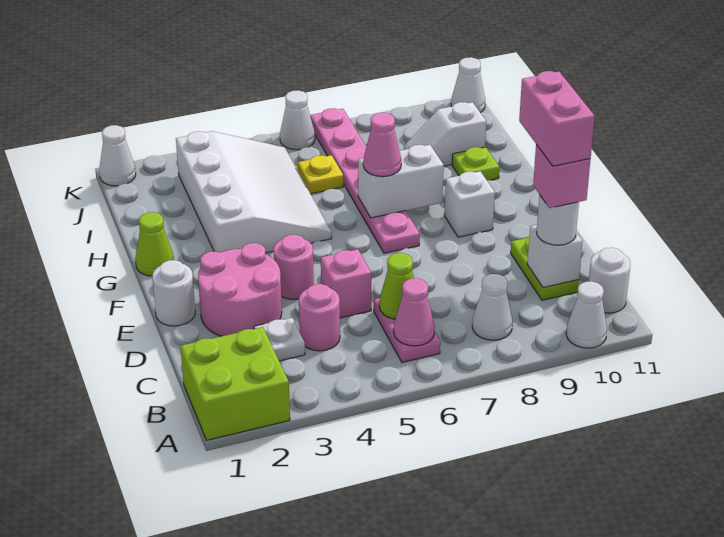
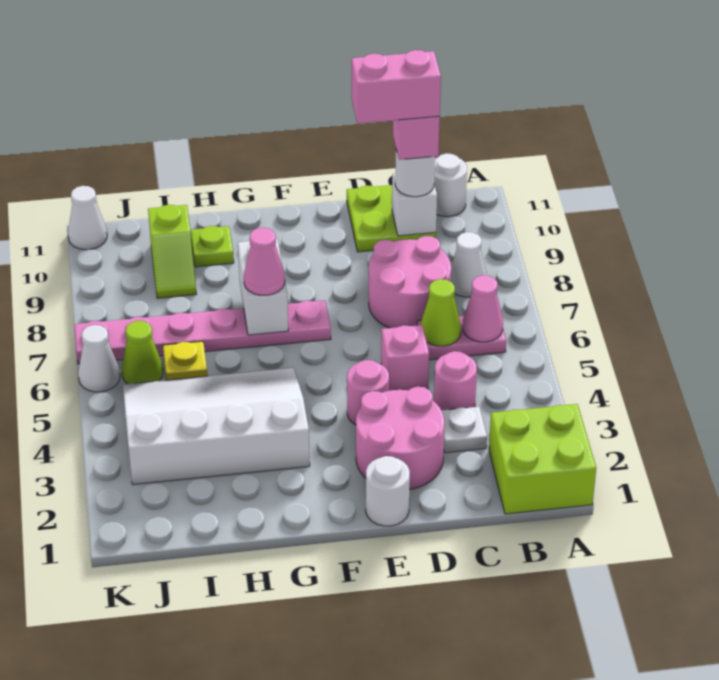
white cone A10 level 1 -> none
none -> pink round brick C7:D8 level 1
lime plate C10:D10 level 1 -> lime plate C10:D11 level 1
white brick F9 level 1 -> none
lime cone G1 level 1 -> lime cone J6 level 1
white slope I9:I10 level 1 top 10 -> lime slope I9:I10 level 1 top 10
white cone K1 level 1 -> none

